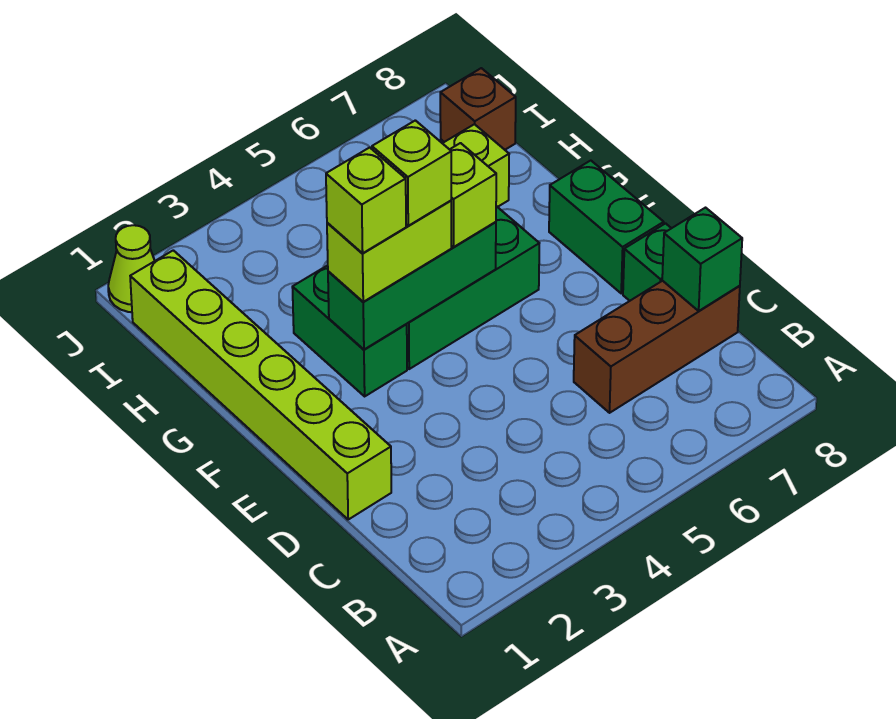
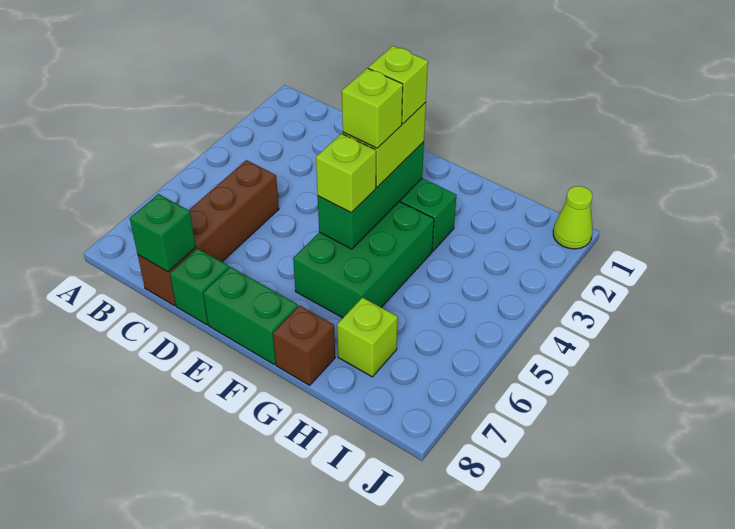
brown brick C6:C8 level 1 -> brown brick C5:C8 level 1
lime brick D1:I1 level 1 -> none
brown brick I8 level 1 -> brown brick G8 level 1

